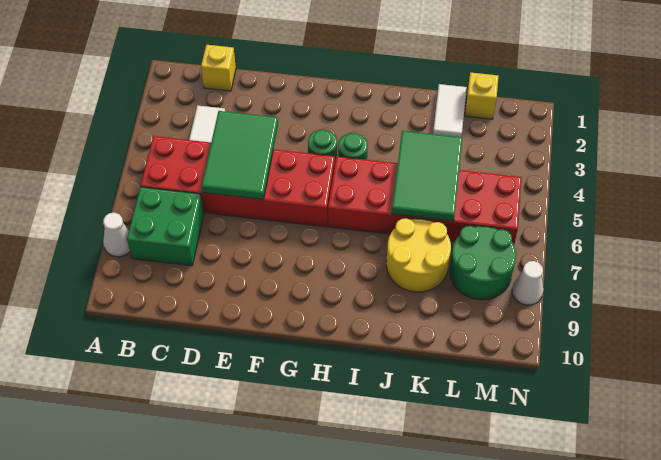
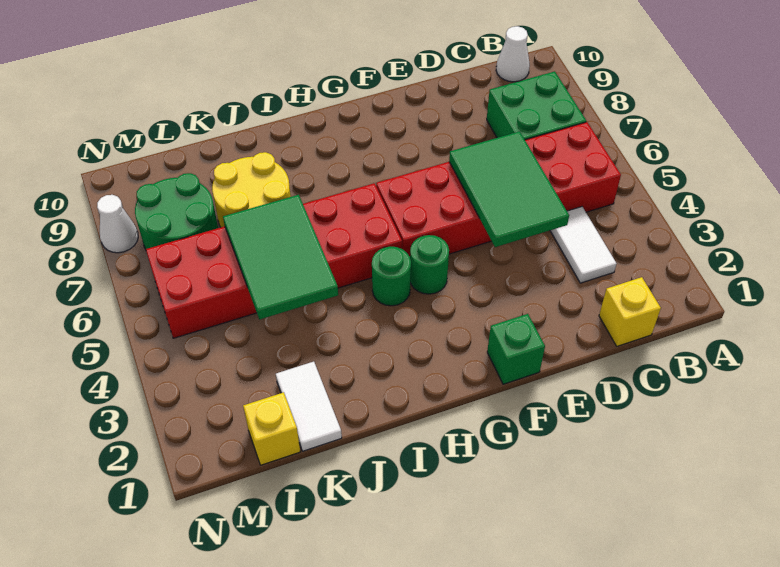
white cone A8 level 1 -> white cone B10 level 1
none -> green brick F1 level 1

